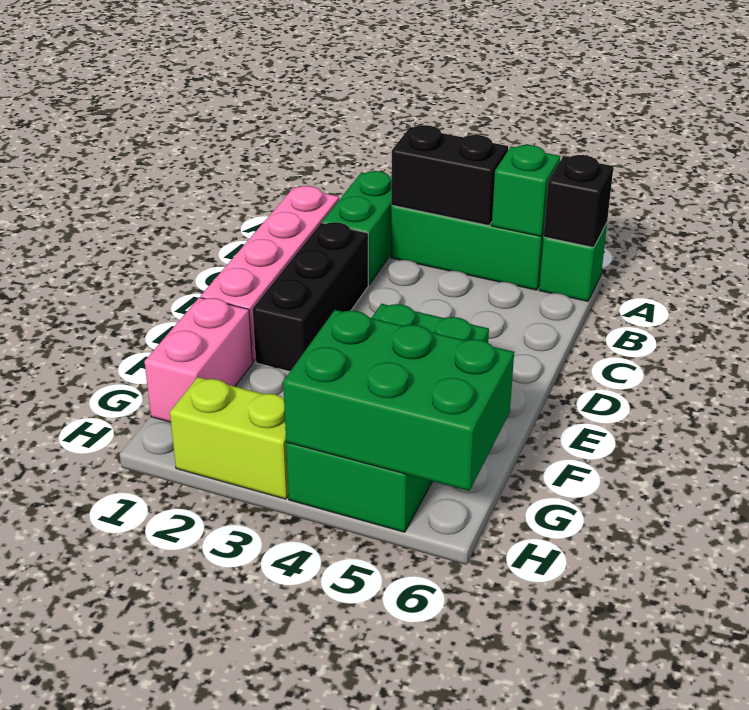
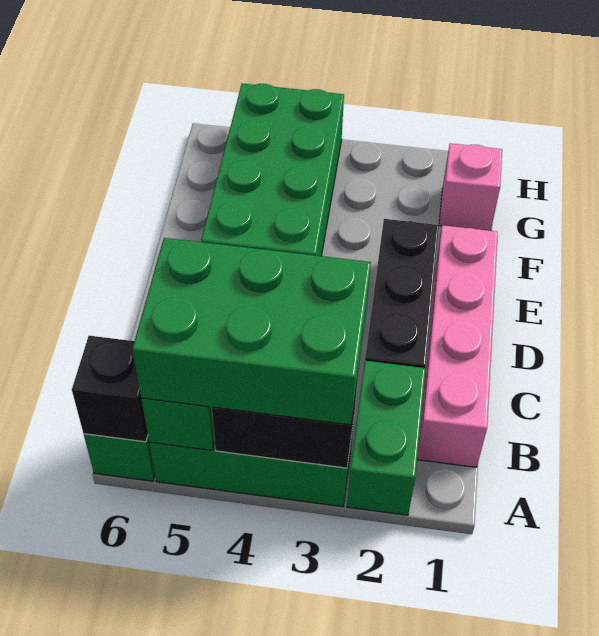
pink brick F1:G1 level 1 -> pink brick G1 level 1
green brick G4:H6 level 2 -> green brick A3:B5 level 3
lime brick H2:H3 level 1 -> none

